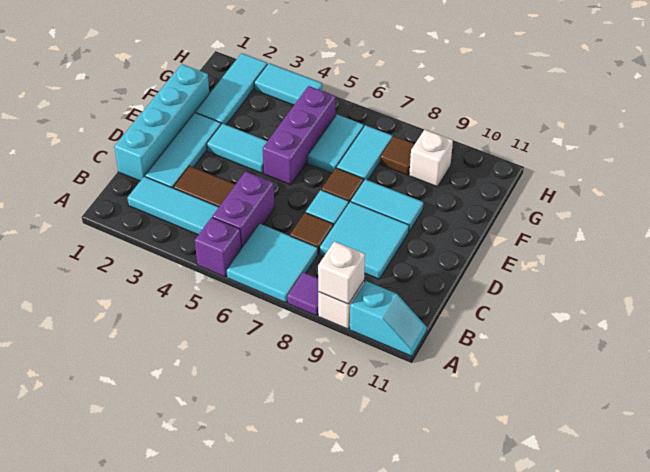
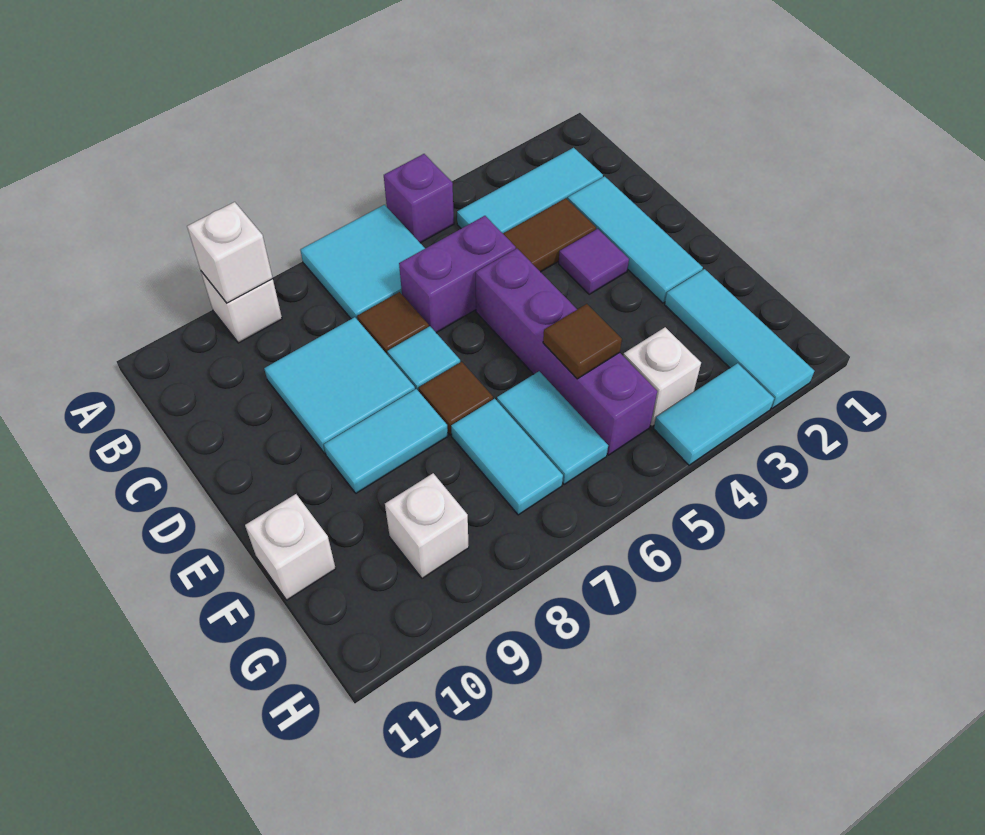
purple tile A8 level 1 -> purple tile D3 level 1
cyan slope A10:A11 level 1 top 10 -> none
purple brick B5:C5 level 1 -> purple brick C5:C6 level 1
cyan brick C1:F1 level 1 -> none
cyan tile E3:E4 level 1 -> none
purple brick E5:G5 level 1 -> purple brick D5:G5 level 1
none -> white brick F11 level 1
none -> white brick G4 level 1
brown tile G8 level 1 -> brown tile F5 level 2

